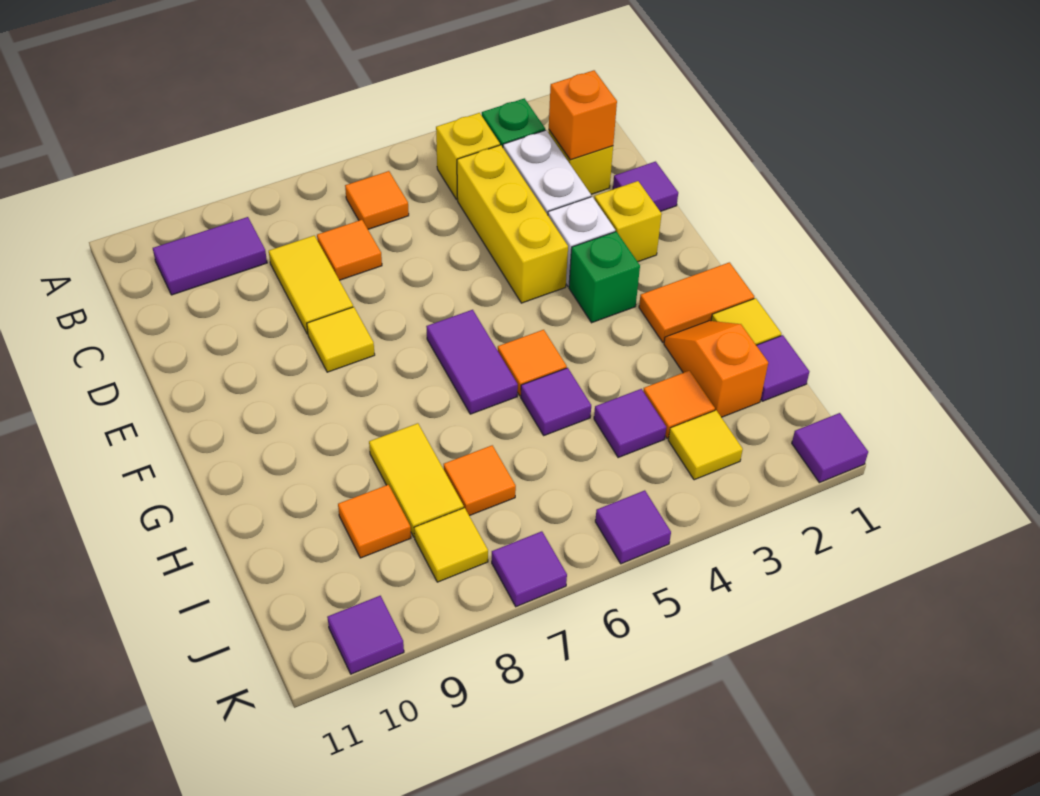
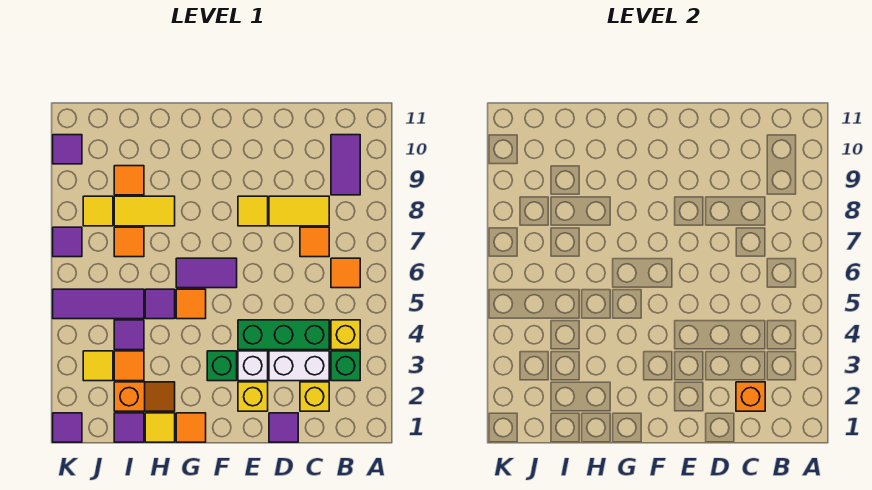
yellow brick C4:E4 level 1 -> green brick C4:E4 level 1
orange tile G1:G2 level 1 -> orange tile G1 level 1
purple tile K5 level 1 -> purple tile I5:K5 level 1

